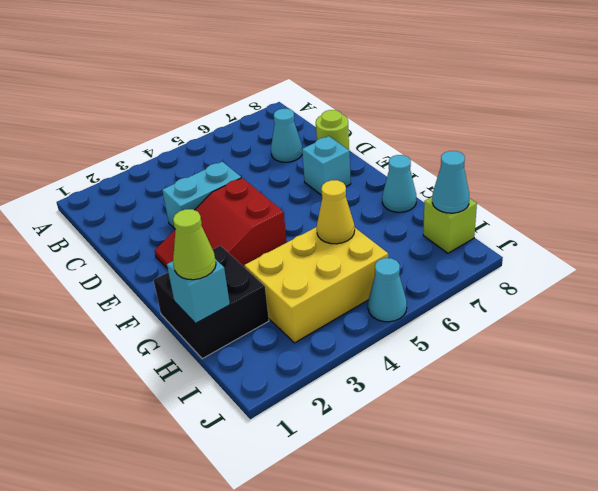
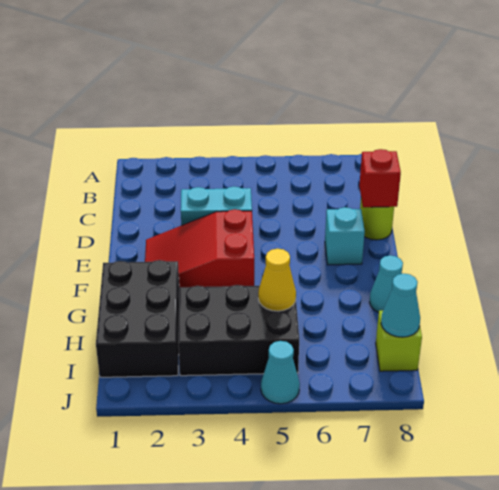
cyan cone C7 level 1 -> none
none -> red brick D8 level 2
black brick G1:H2 level 1 -> black brick G1:I2 level 1
cyan brick H1 level 2 -> none
lime cone H1 level 3 -> none
yellow brick H3:I5 level 1 -> black brick H3:I5 level 1

